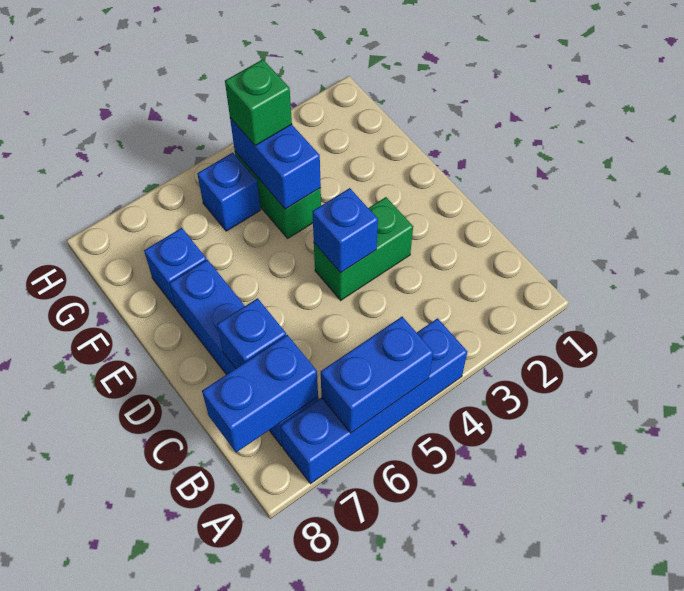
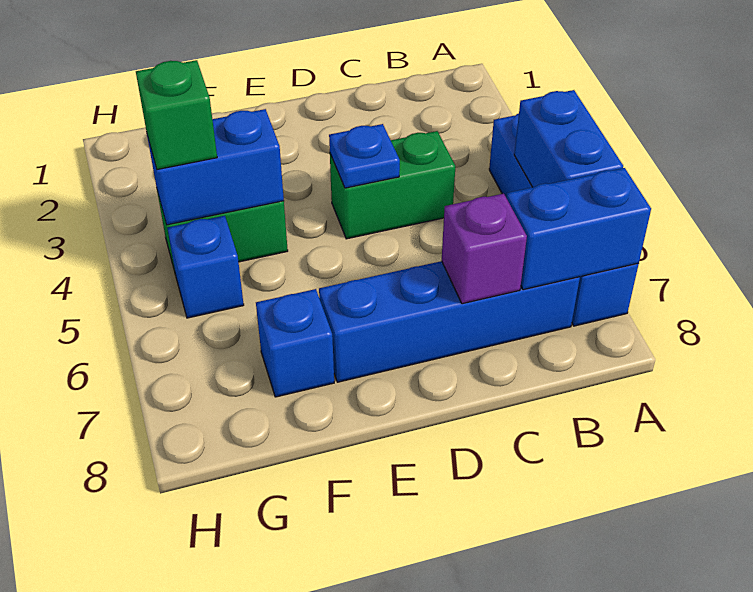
blue brick B7:B8 level 2 -> blue brick A7:B7 level 2
blue brick C7 level 2 -> purple brick C7 level 2
green brick D3:D4 level 1 -> green brick C4:D4 level 1
blue brick D4 level 2 -> blue plate D4 level 2

